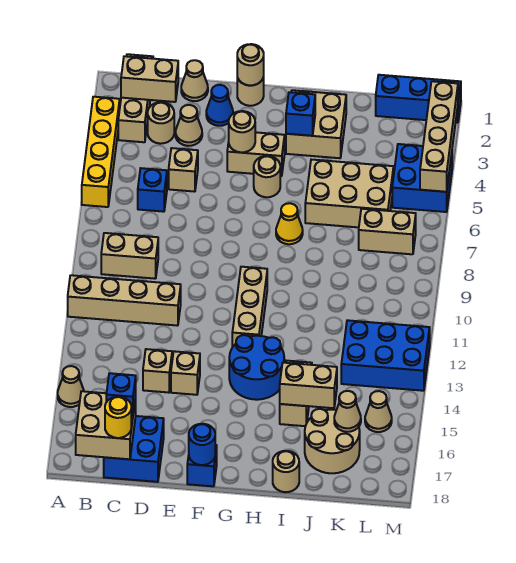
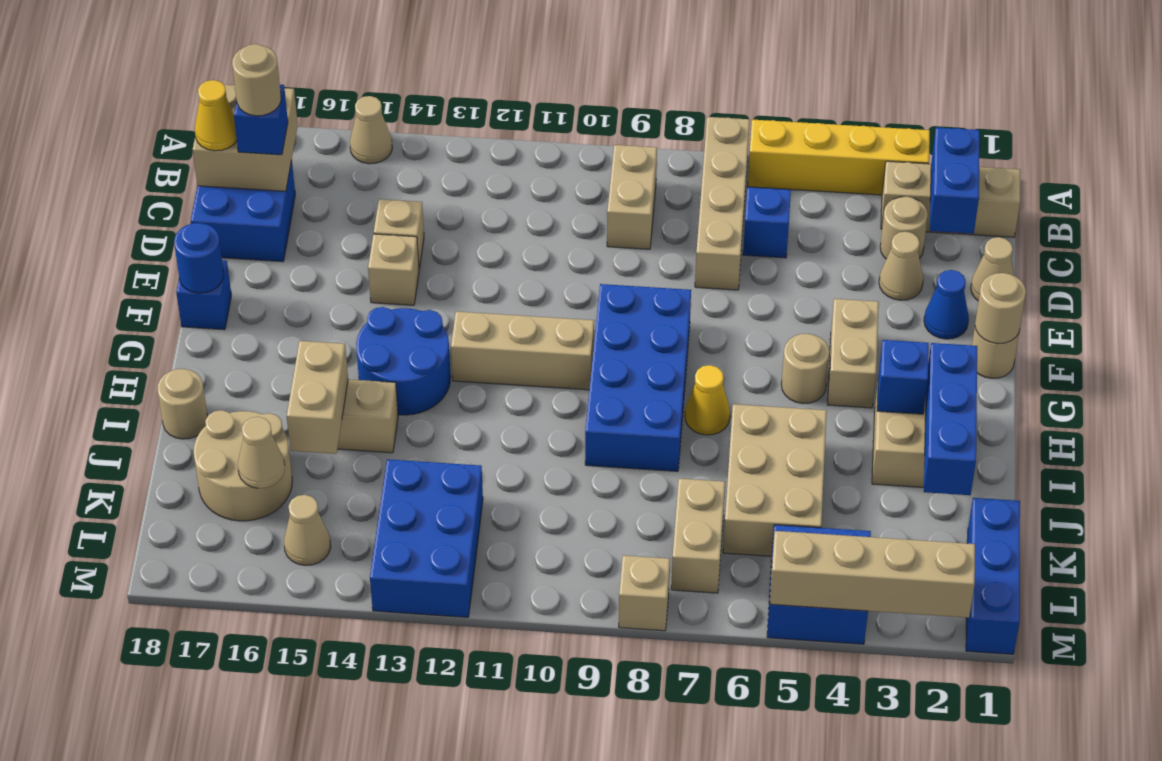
tan brick A11:D11 level 1 -> tan brick A7:D7 level 1
tan brick B2:C2 level 2 -> blue brick B2:C2 level 2
yellow round brick C18 level 3 -> yellow cone C18 level 3
tan brick D5 level 1 -> tan brick M8 level 1
tan round brick F4 level 2 -> tan round brick C17 level 4
none -> blue brick F8:I9 level 1
none -> blue brick H2:J2 level 2

